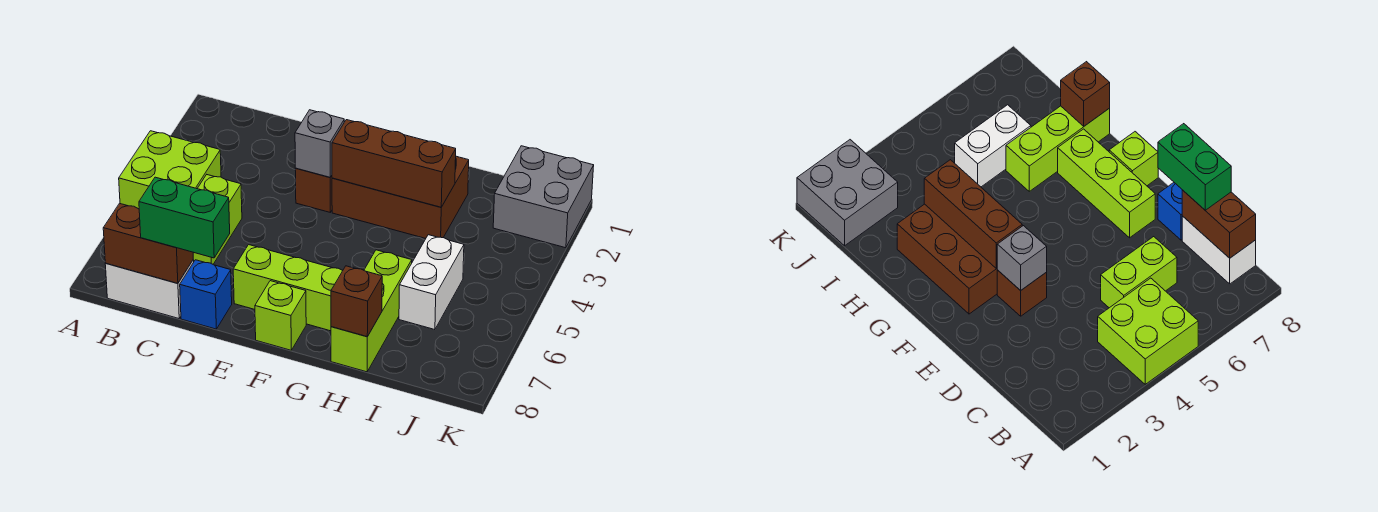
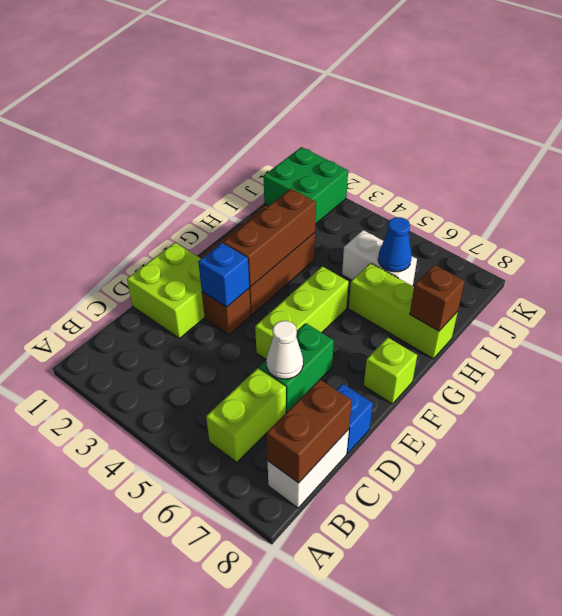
lime brick A4:B5 level 1 -> lime brick D1:E2 level 1
lime brick C5:C6 level 1 -> lime brick B6:C6 level 1
green brick C8:D8 level 3 -> green brick D6:E6 level 1
none -> white cone D6 level 2
grey brick E3 level 2 -> blue brick E3 level 2
lime brick E7:G7 level 1 -> lime brick E5:G5 level 1
none -> blue cone I6 level 2
grey brick J1:K2 level 1 -> green brick J1:K2 level 1

